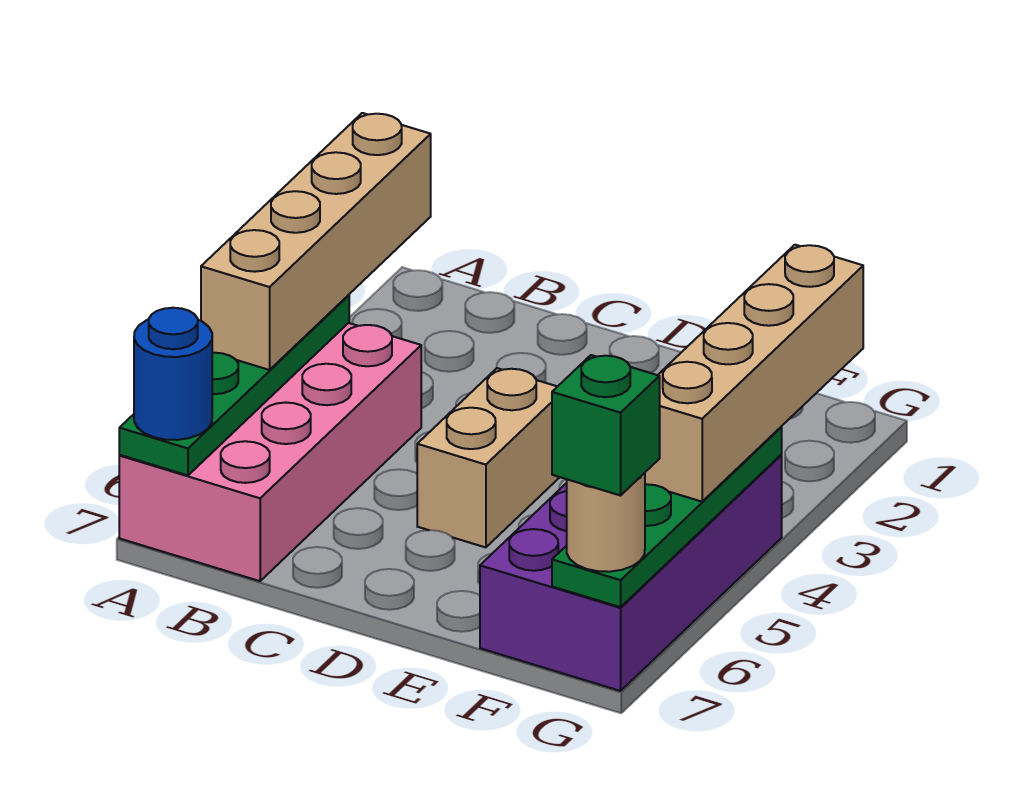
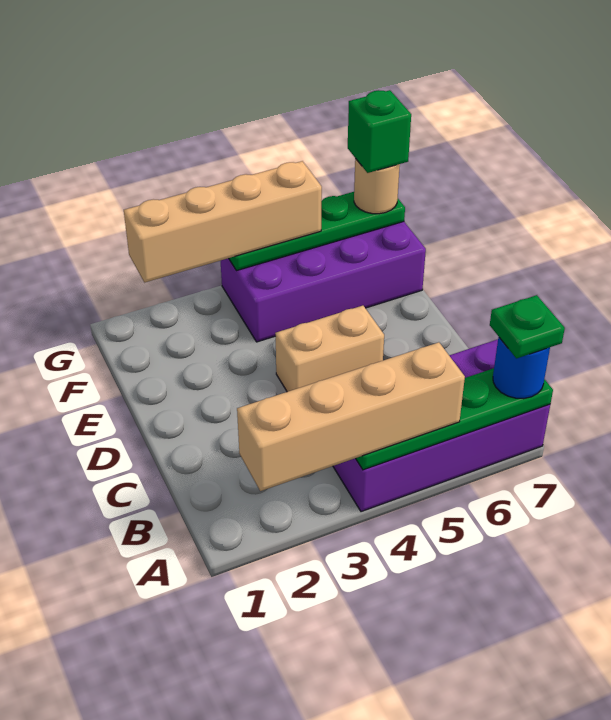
pink brick A4:B7 level 1 -> purple brick A4:B7 level 1
none -> green plate A7 level 4

